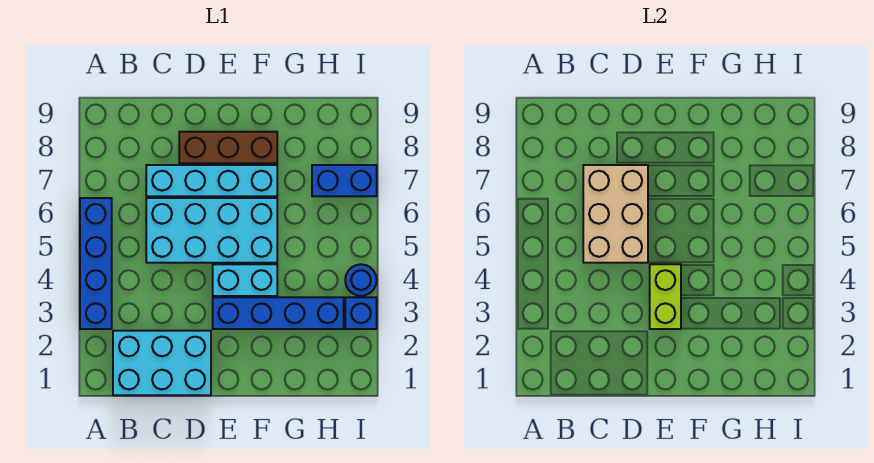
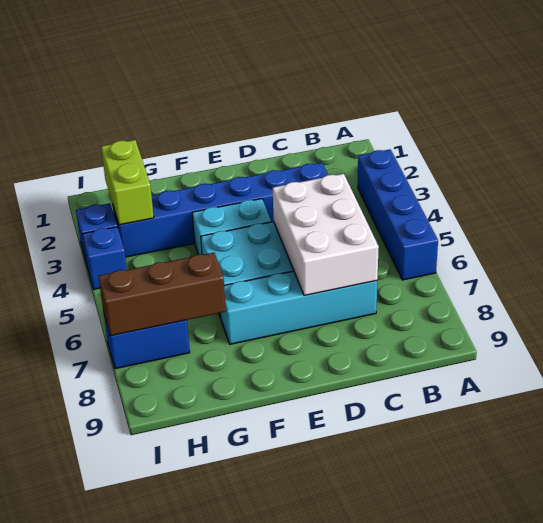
cyan brick B1:D2 level 1 -> none
tan brick C5:D7 level 2 -> white brick C5:D7 level 2
brown brick D8:F8 level 1 -> brown brick G7:I7 level 2
blue brick E3:H3 level 1 -> blue brick C3:H3 level 1
lime brick E3:E4 level 2 -> lime brick H2:H3 level 2
blue round brick I4 level 1 -> blue brick I4 level 1

